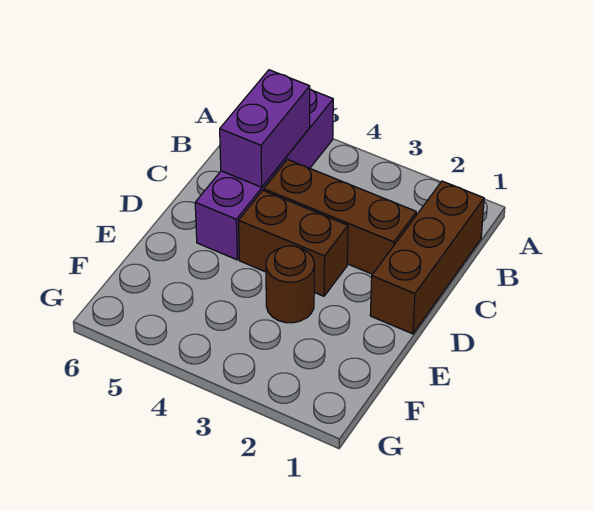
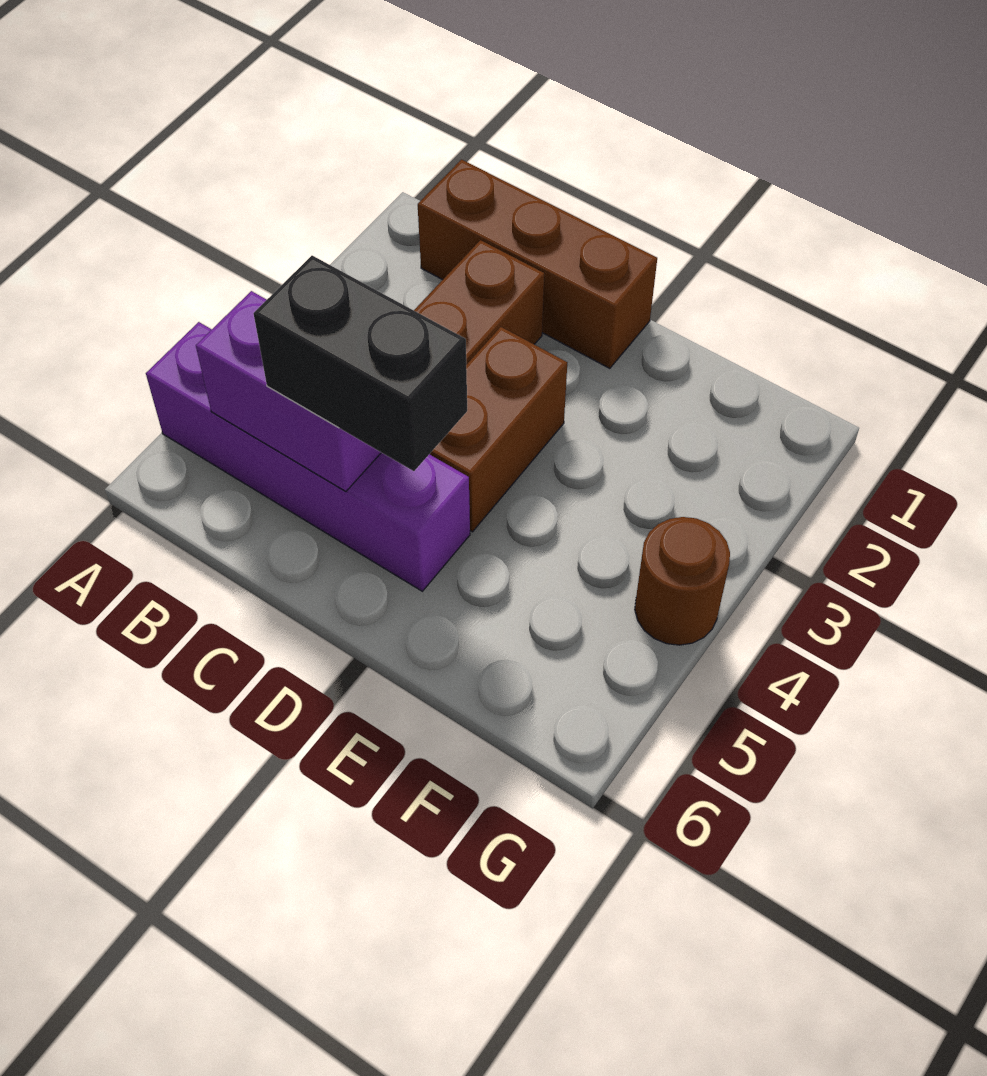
none -> black brick C5:D5 level 3
brown round brick E3 level 1 -> brown round brick G4 level 1

